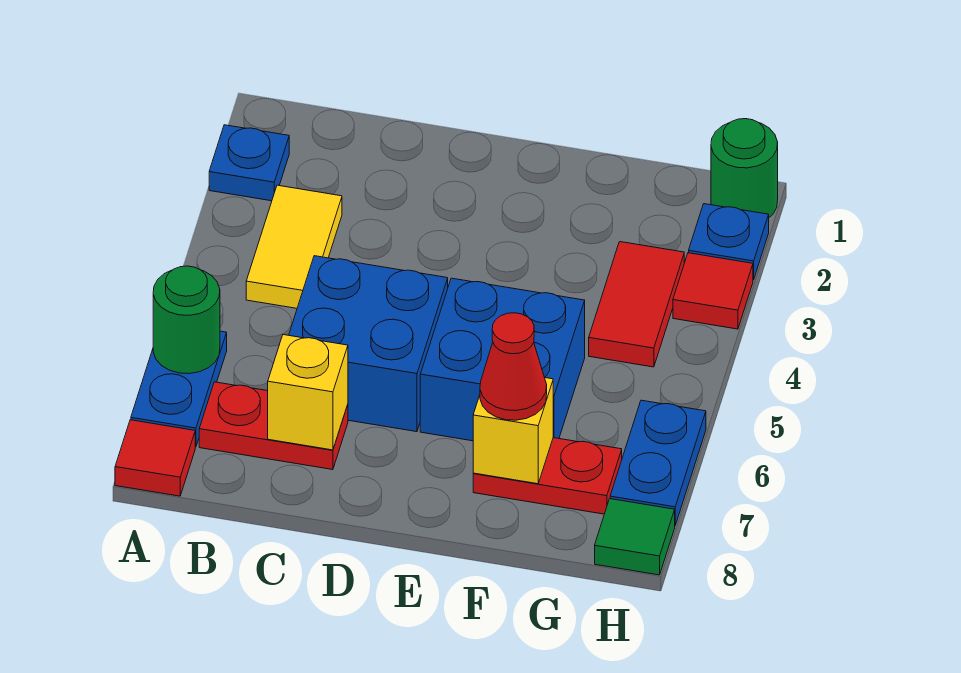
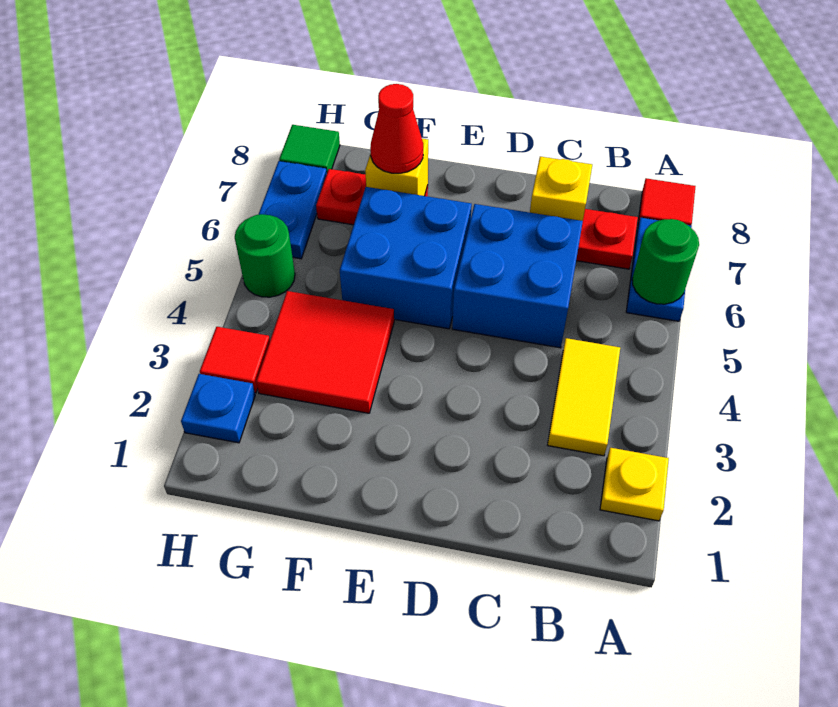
blue plate A2 level 1 -> yellow plate A2 level 1
red tile G3:G4 level 1 -> red tile F3:G4 level 1
green round brick H1 level 1 -> green round brick H5 level 1

